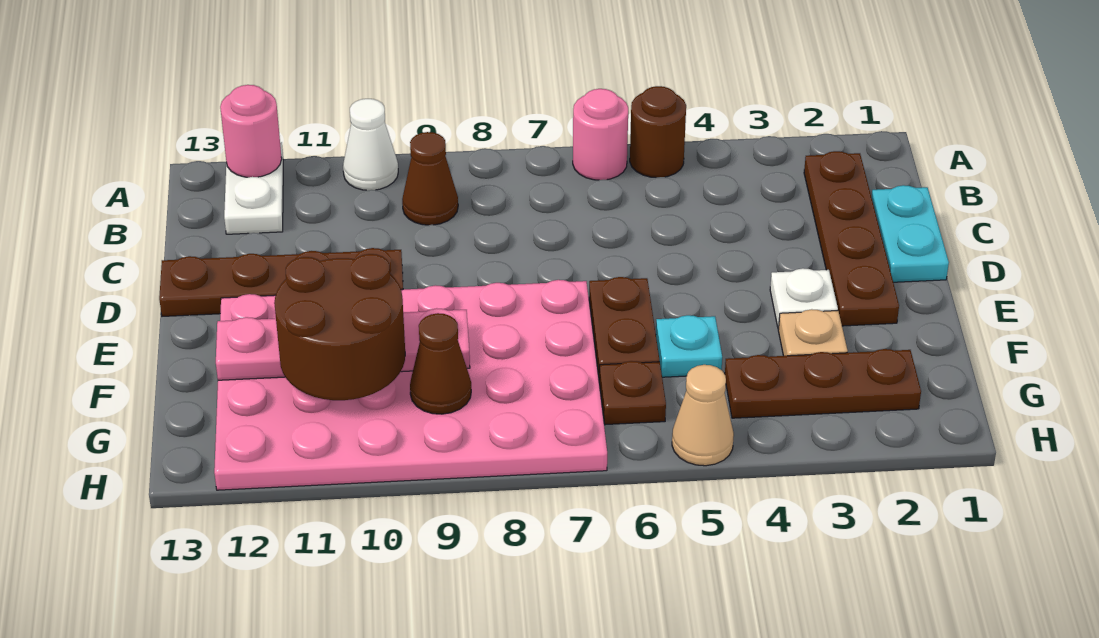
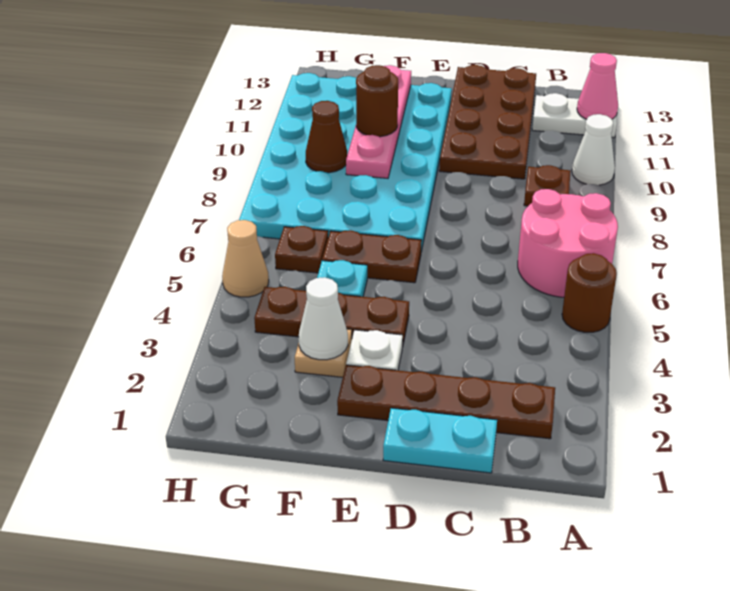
pink round brick A6 level 1 -> pink round brick A6:B7 level 1
pink round brick A12 level 2 -> pink cone A12 level 2
brown cone B9 level 1 -> brown plate B9 level 1
brown plate D10:D13 level 1 -> brown plate C10:D13 level 1
pink plate E7:H12 level 1 -> cyan plate E7:H12 level 1
none -> white cone F3 level 2
brown round brick F10:G11 level 3 -> brown round brick F10 level 3
brown plate G2:G4 level 1 -> brown plate E4:G4 level 1

